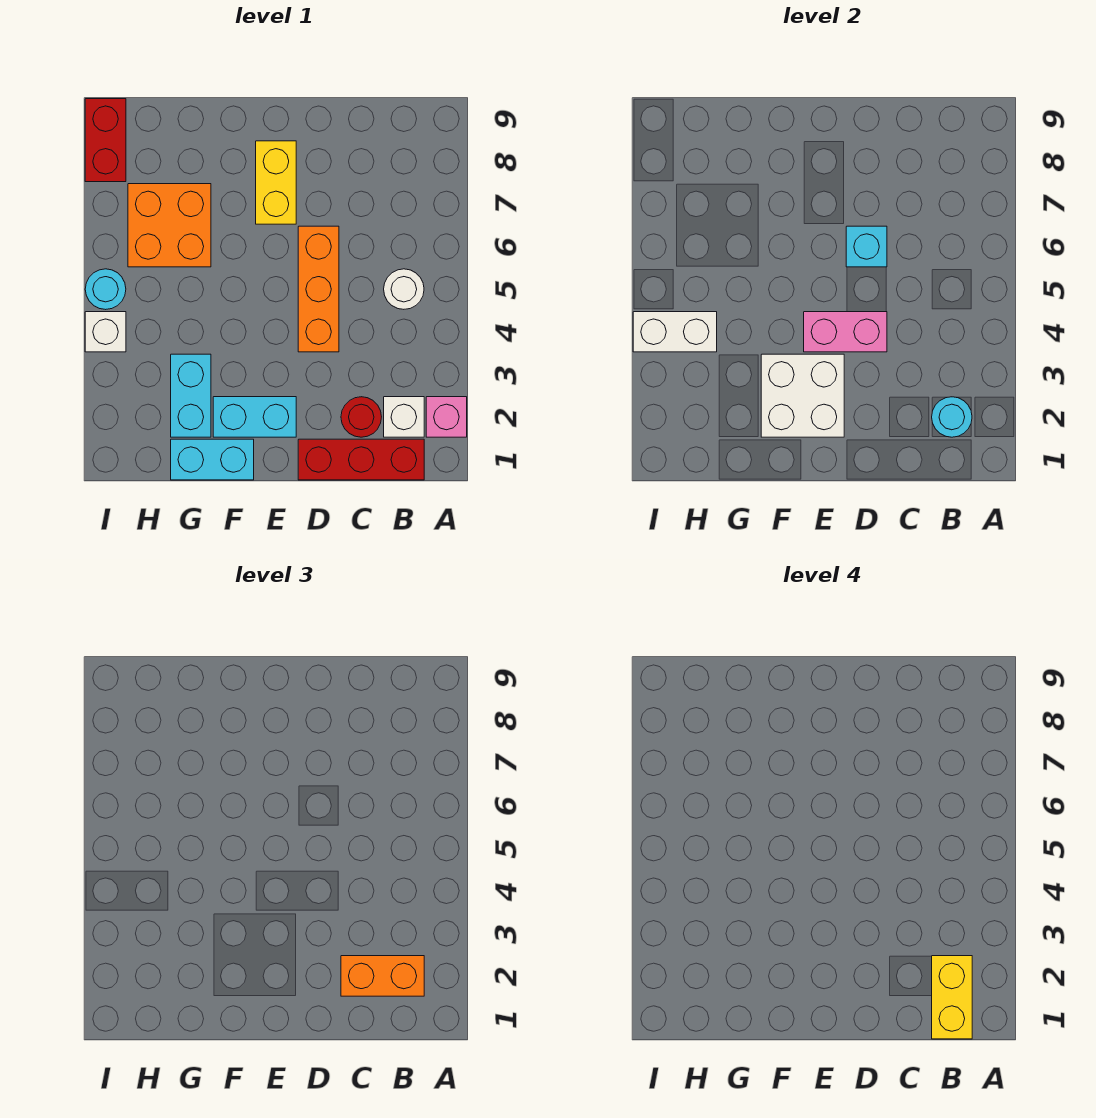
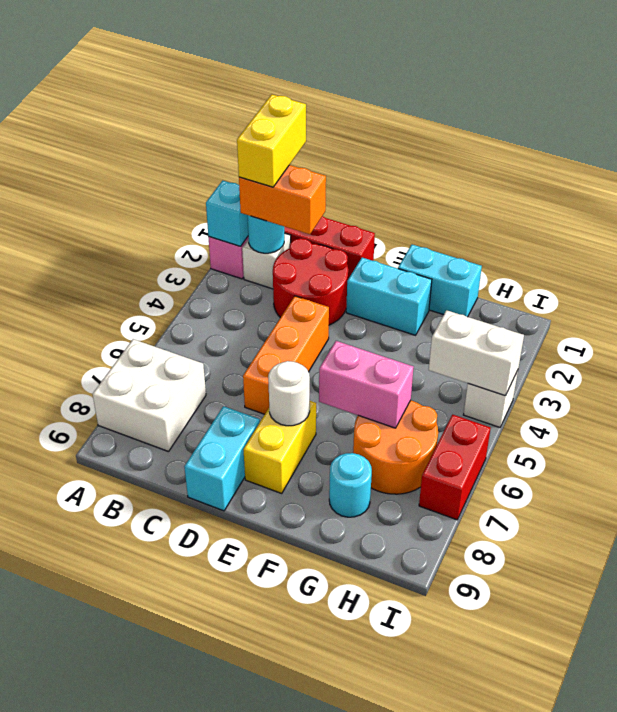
white round brick B5 level 1 -> white round brick E7 level 2
red round brick C2 level 1 -> red round brick C2:D3 level 1
pink brick D4:E4 level 2 -> pink brick F6:G6 level 2
cyan brick D6 level 2 -> cyan brick A2 level 2
white brick E2:F3 level 2 -> white brick A7:B8 level 1
cyan brick G2:G3 level 1 -> cyan brick D8:D9 level 1
orange brick G6:H7 level 1 -> orange round brick G6:H7 level 1
cyan round brick I5 level 1 -> cyan round brick G8 level 1
red brick I8:I9 level 1 -> red brick I6:I7 level 1

